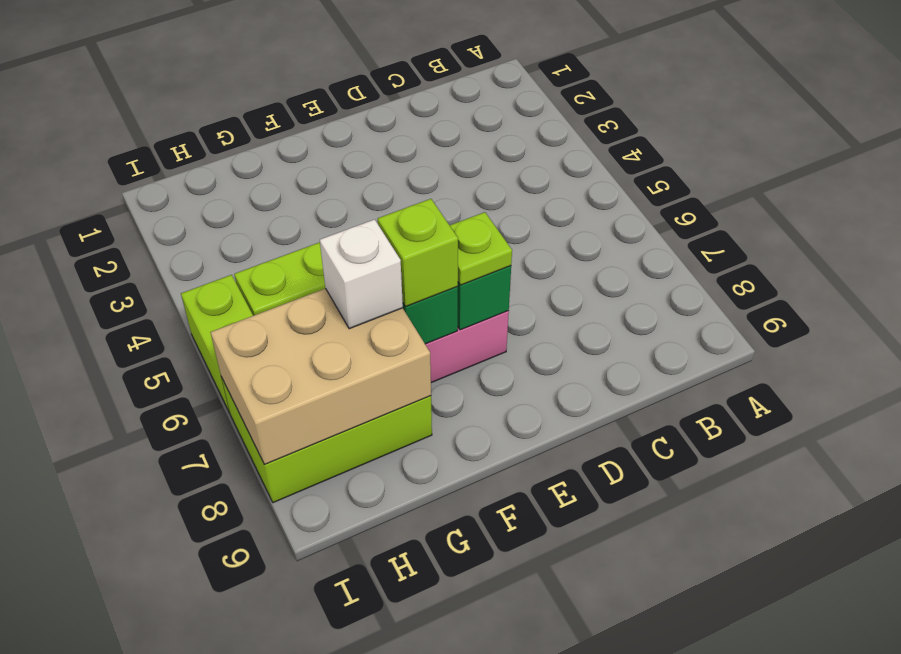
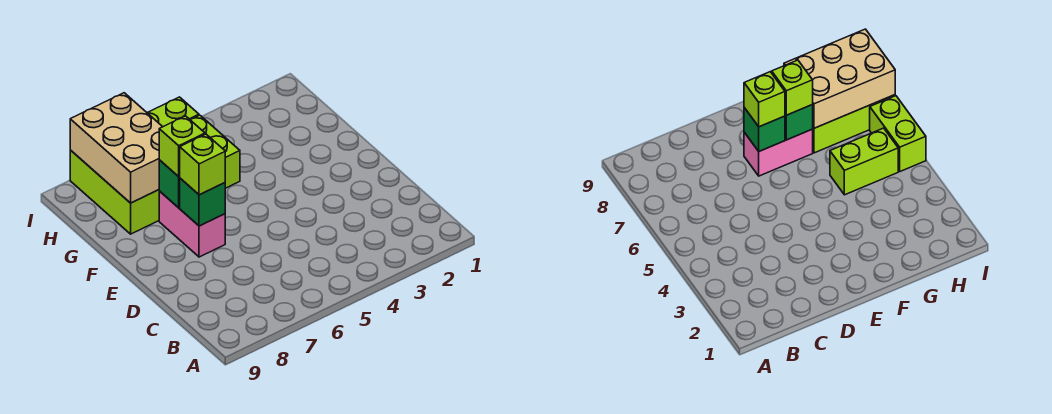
lime plate E7 level 3 -> lime brick E7 level 3
white brick G7 level 3 -> none

